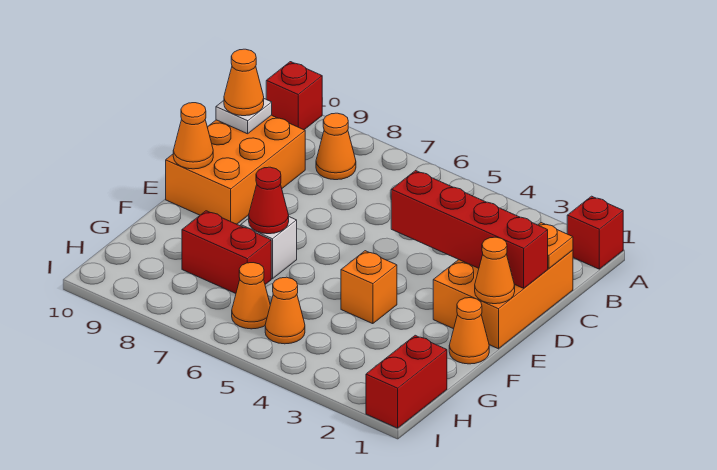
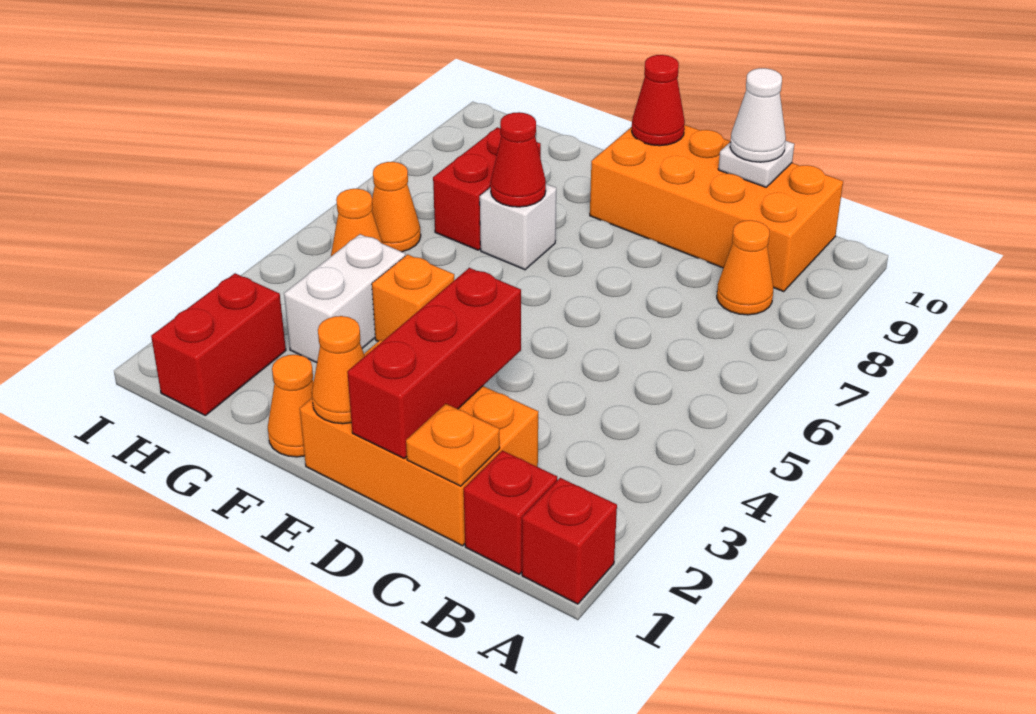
red brick A10 level 1 -> red brick B1 level 1
orange brick C9:E10 level 1 -> orange brick B9:E10 level 1
orange cone C10 level 3 -> white cone C10 level 3
red brick D1:D4 level 2 -> red brick D1:D3 level 2
orange cone E10 level 2 -> red cone E10 level 2
none -> white brick G3:G4 level 1
red brick H1:I1 level 1 -> red brick H1:H2 level 1

